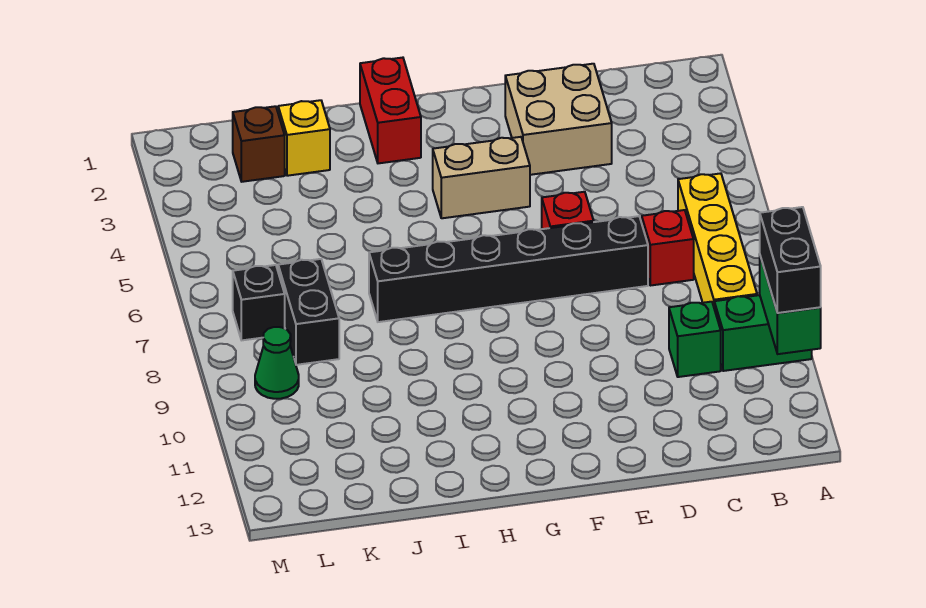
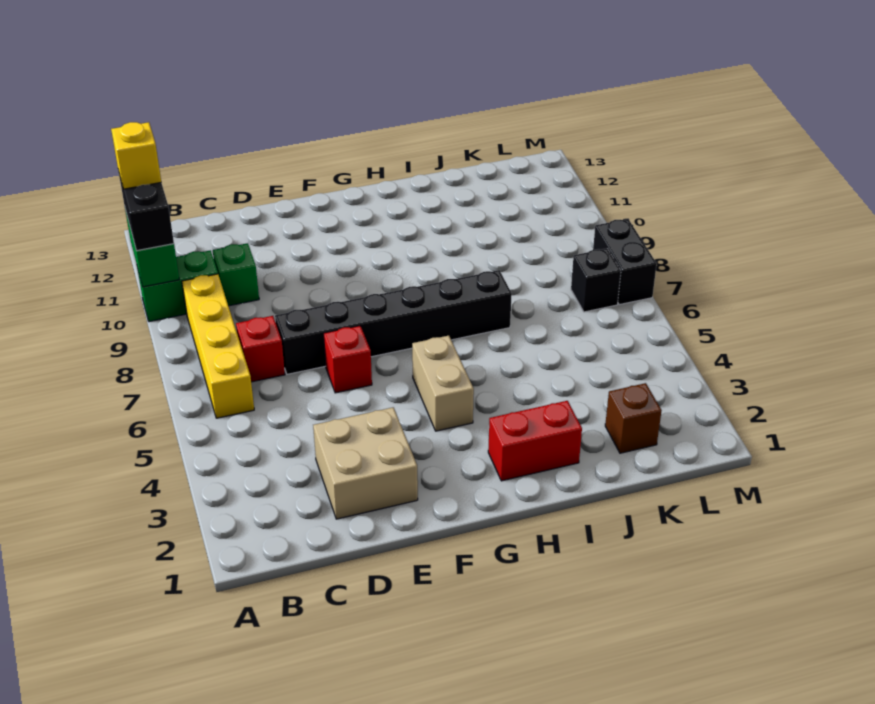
tan brick F4:G4 level 1 -> tan brick G4:G5 level 1
red brick H1:H2 level 1 -> red brick H2:I2 level 1
yellow brick J2 level 1 -> yellow brick A11 level 4
black brick K7:K8 level 1 -> black brick M7:M8 level 1
green cone L9 level 1 -> none

